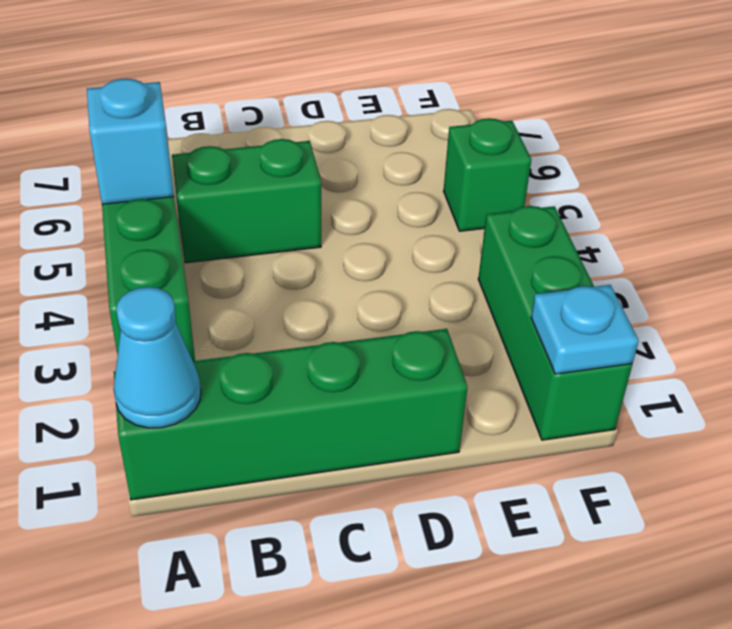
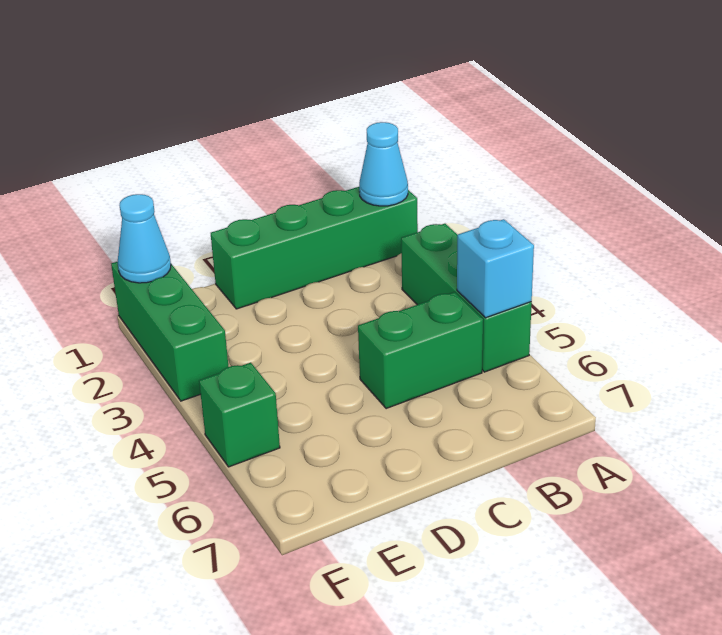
cyan plate F1 level 2 -> cyan cone F1 level 2

